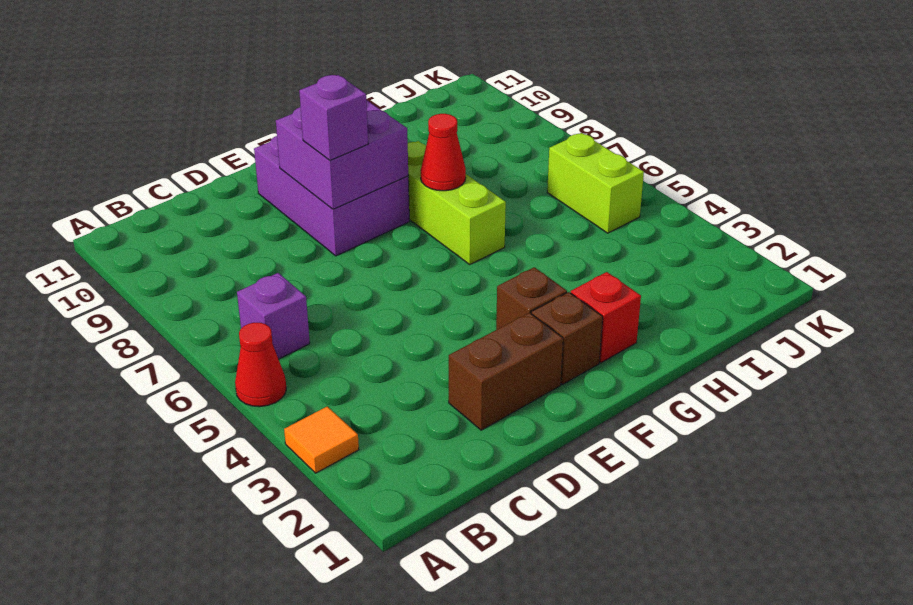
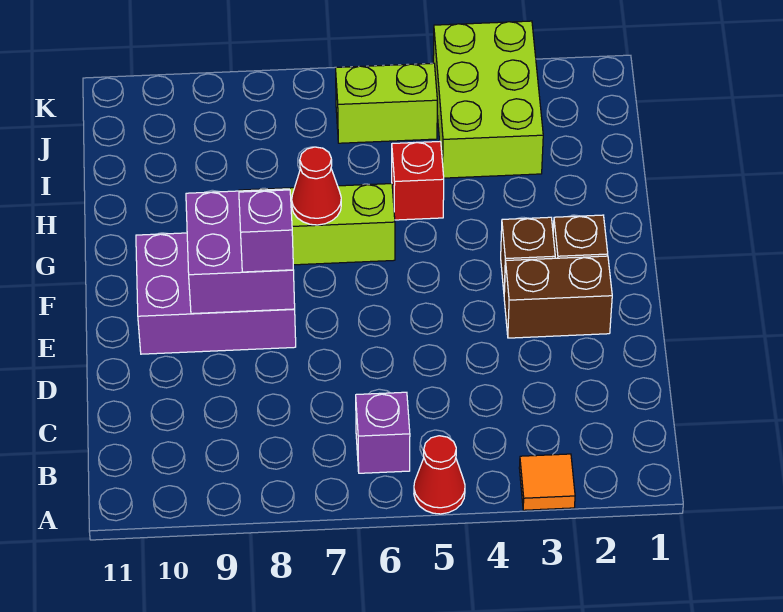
brown brick D2:E2 level 1 -> brown brick E2:E3 level 1
red brick G2 level 1 -> red brick H5 level 1
none -> lime brick I3:K4 level 1

